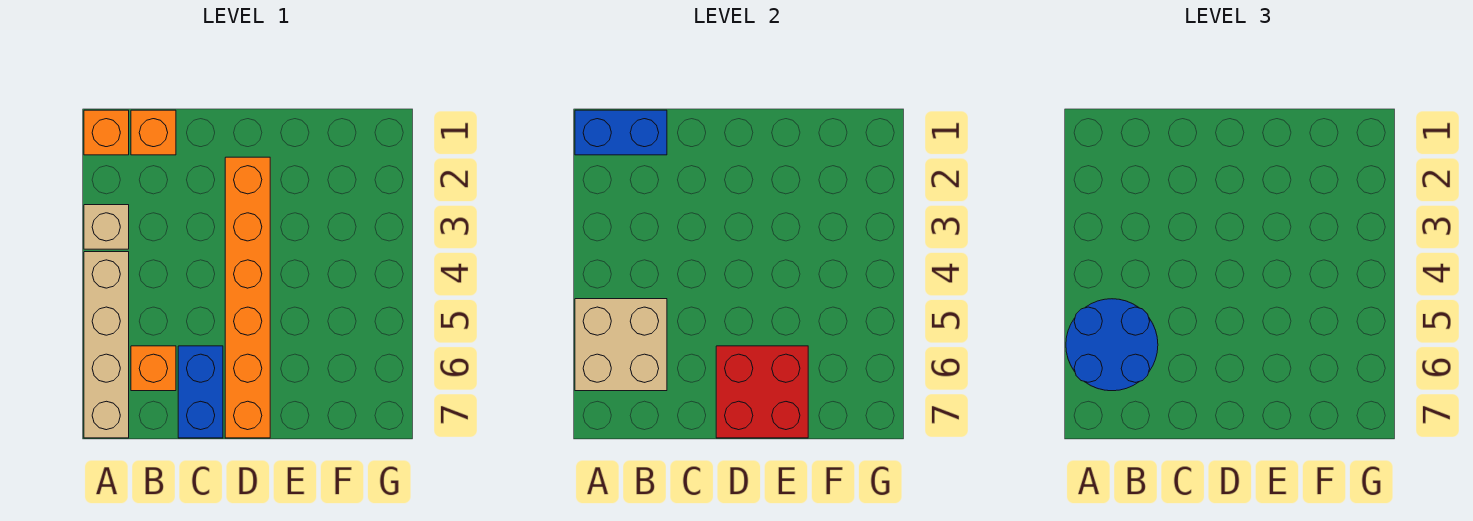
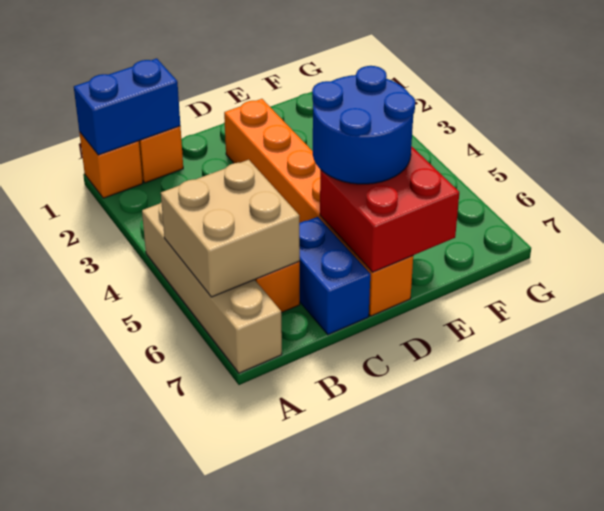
tan brick A3 level 1 -> none
blue round brick A5:B6 level 3 -> blue round brick D5:E6 level 3

